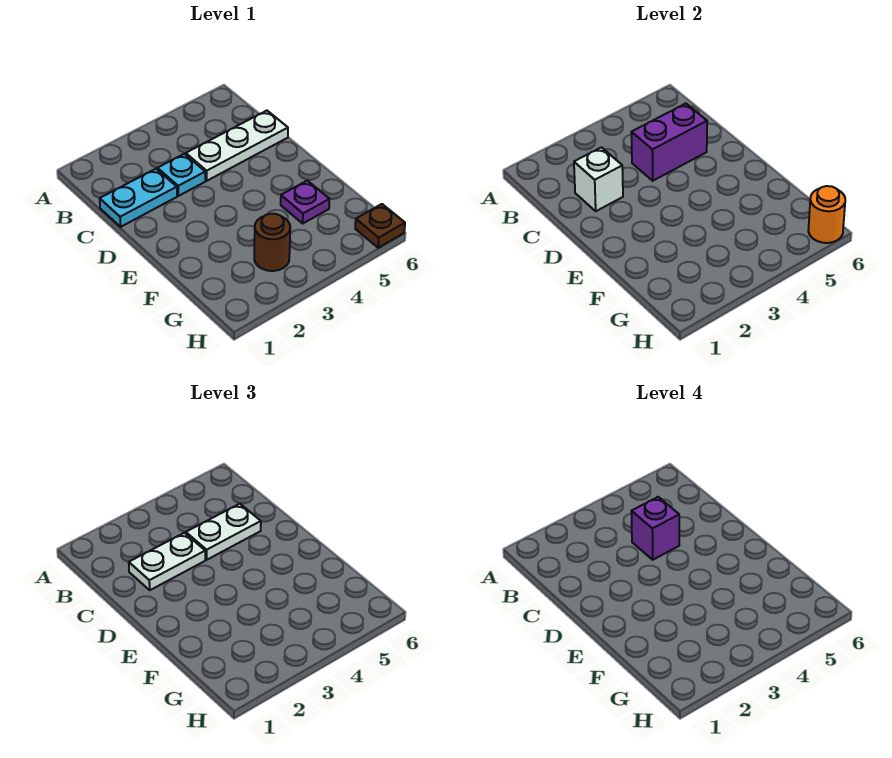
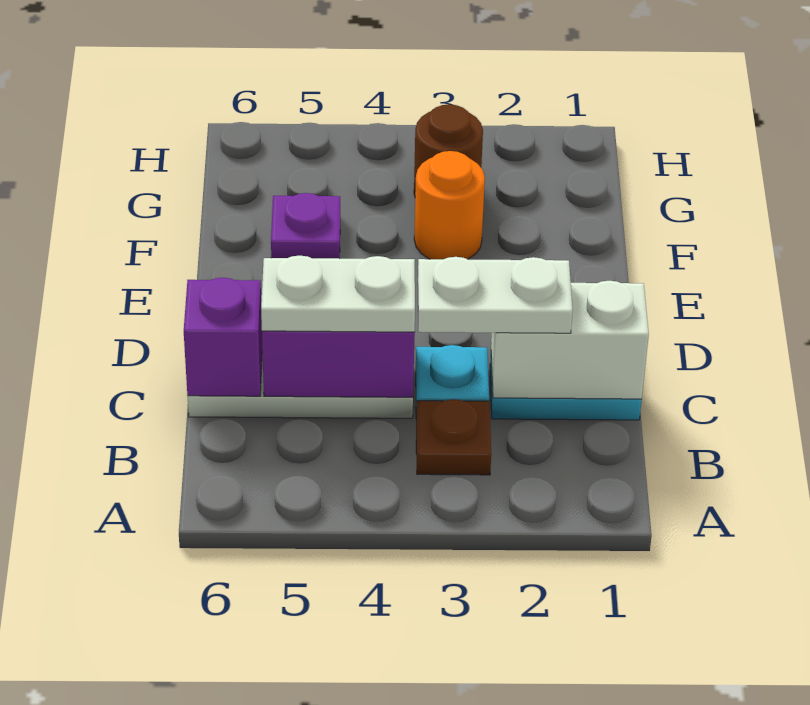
white brick C2 level 2 -> white brick C1:C2 level 2
purple brick C4 level 4 -> purple brick C6 level 2
brown plate H6 level 1 -> brown plate B3 level 1
orange round brick H6 level 2 -> orange round brick F3 level 1

